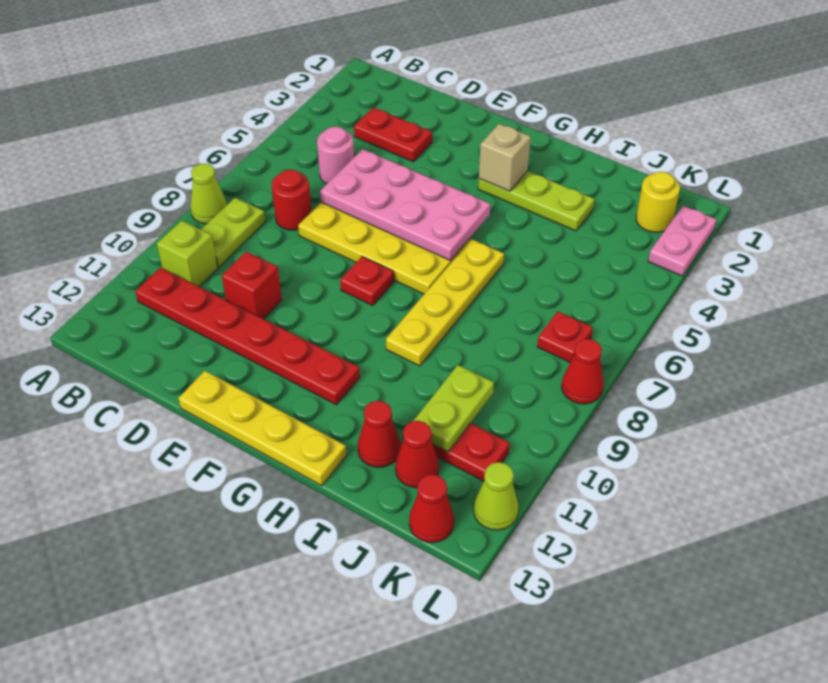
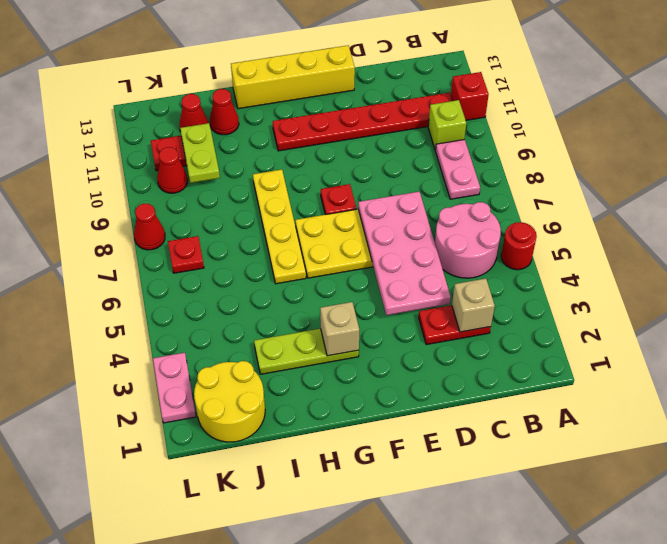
lime cone A8 level 1 -> none
lime plate B8:B9 level 1 -> pink plate B8:B9 level 1
none -> tan brick C3 level 2
pink round brick C5 level 1 -> pink round brick B5:C6 level 1
red round brick C7 level 1 -> red round brick A5 level 1
pink plate D5:G6 level 2 -> pink plate D4:E7 level 2
red brick D10 level 1 -> red brick A11 level 1
yellow plate E13:H13 level 1 -> yellow brick E13:H13 level 1
yellow round brick K2 level 1 -> yellow round brick J1:K2 level 1
red cone K13 level 1 -> red cone K10 level 1
lime cone L12 level 1 -> none

